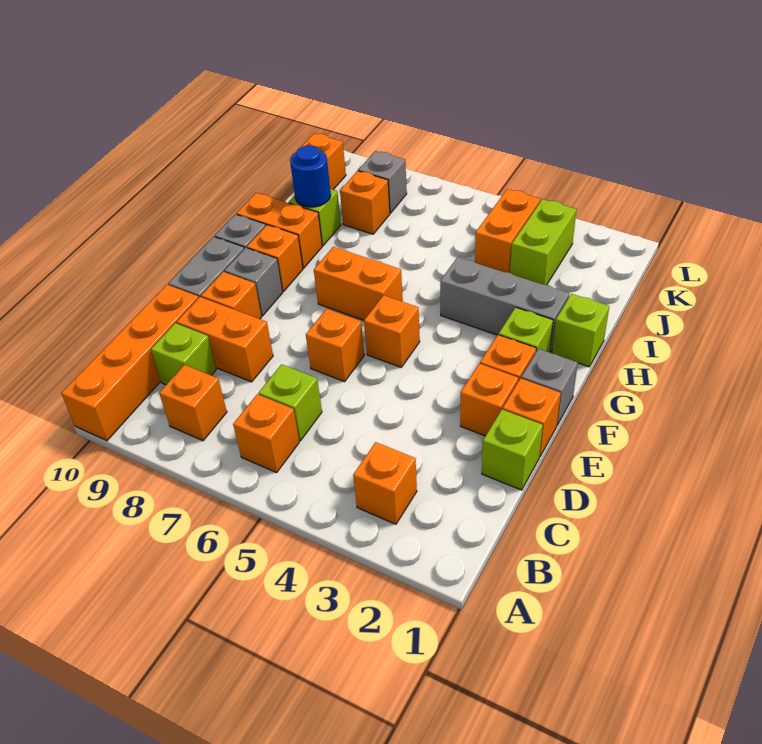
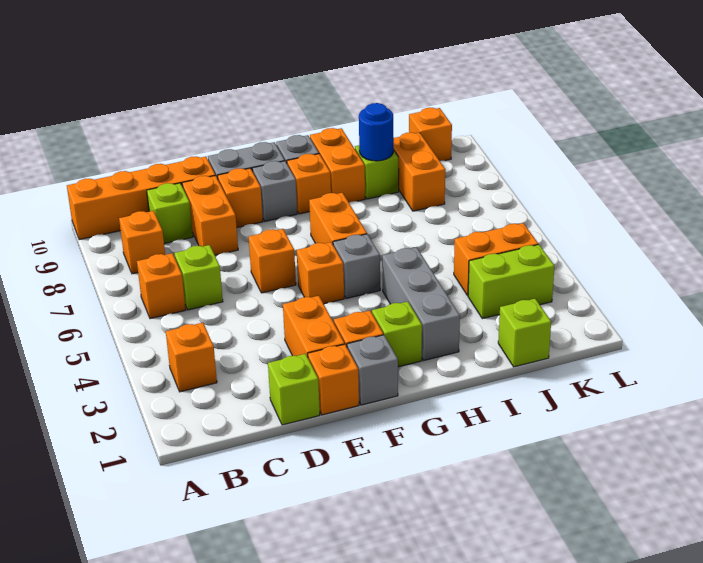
orange brick E2 level 1 -> orange brick E2:E3 level 1
lime brick H1 level 1 -> lime brick J1 level 1
orange brick J8 level 1 -> orange brick J8:J9 level 1
grey brick K8 level 1 -> grey brick G5 level 1

